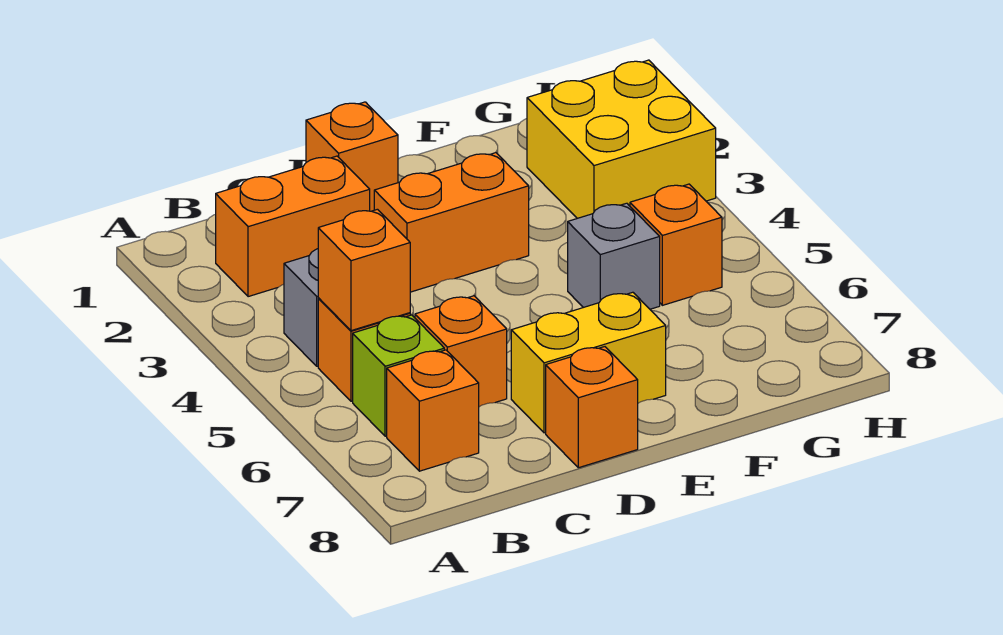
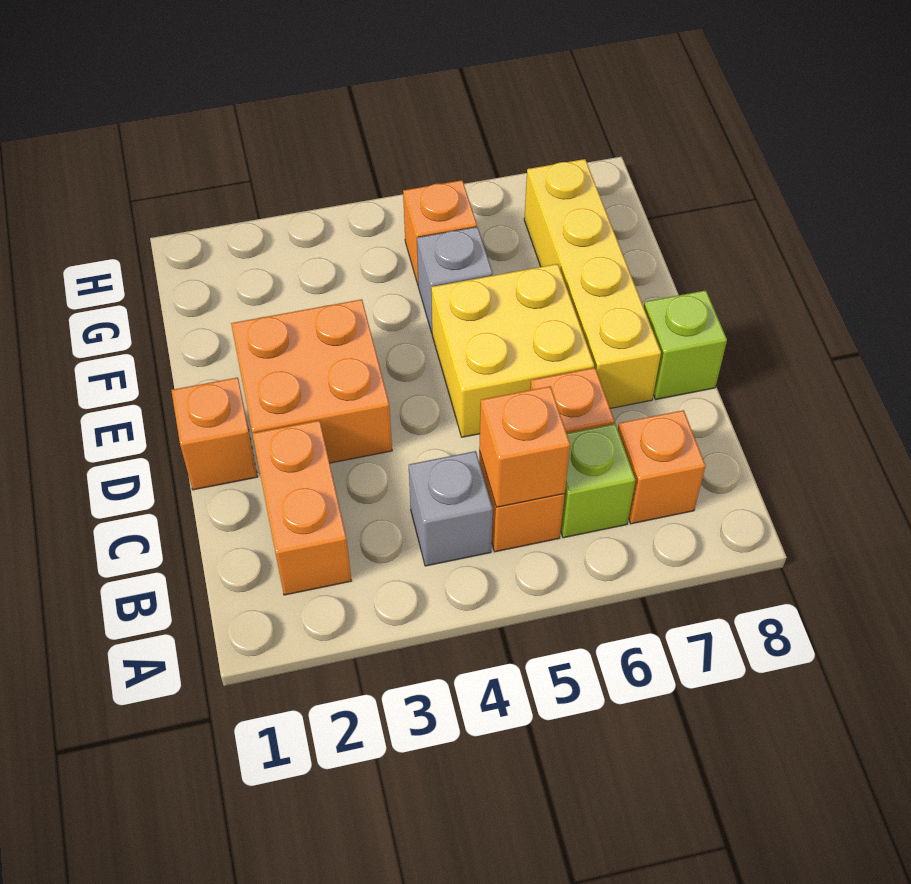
orange brick D3:E3 level 1 -> orange brick D2:E3 level 1
yellow brick D7:E7 level 1 -> yellow brick D7:G7 level 1
orange brick D8 level 1 -> lime brick D8 level 1
yellow brick G2:H3 level 1 -> yellow brick D5:E6 level 1

